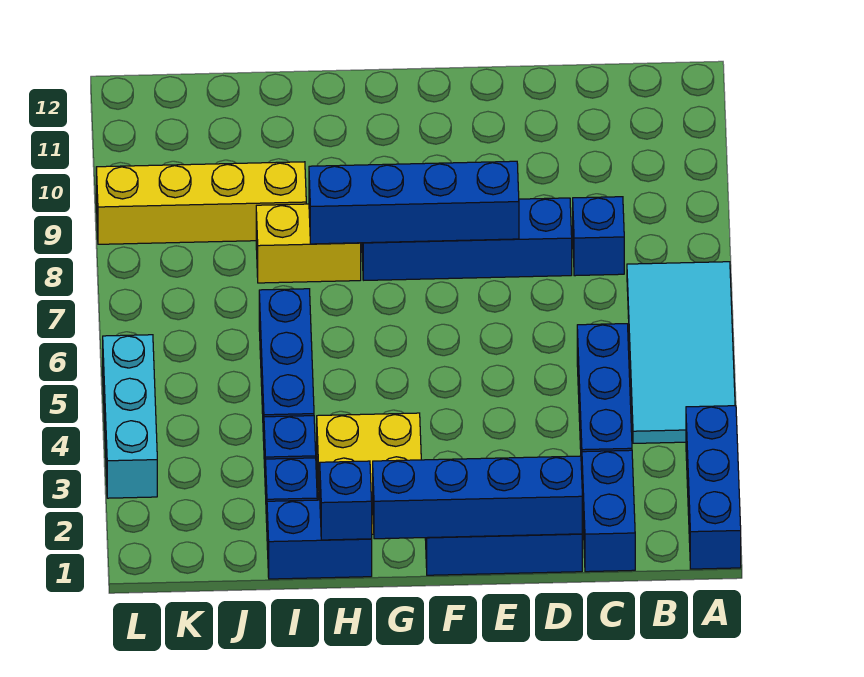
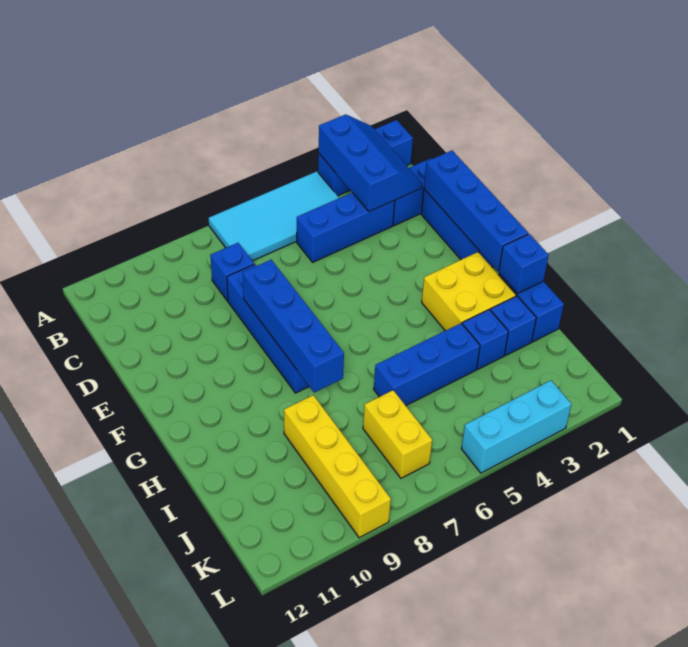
none -> blue slope A2:C3 level 2 top 3
yellow brick H8:I8 level 1 -> yellow brick J7:K7 level 1

